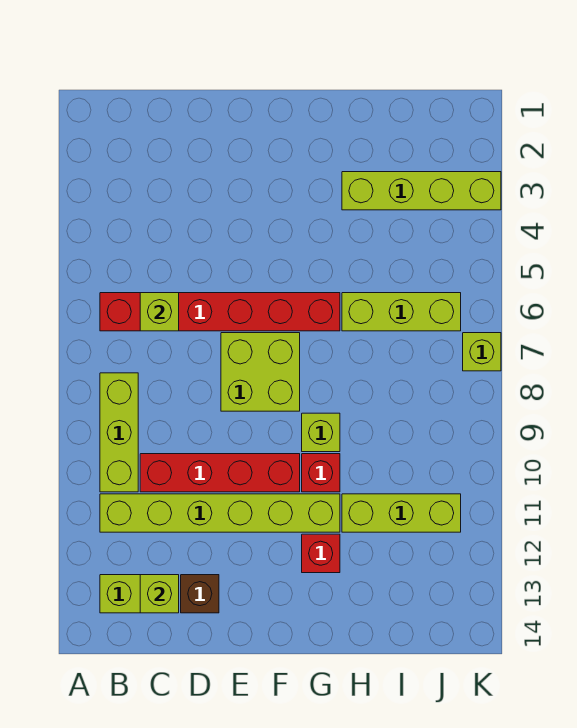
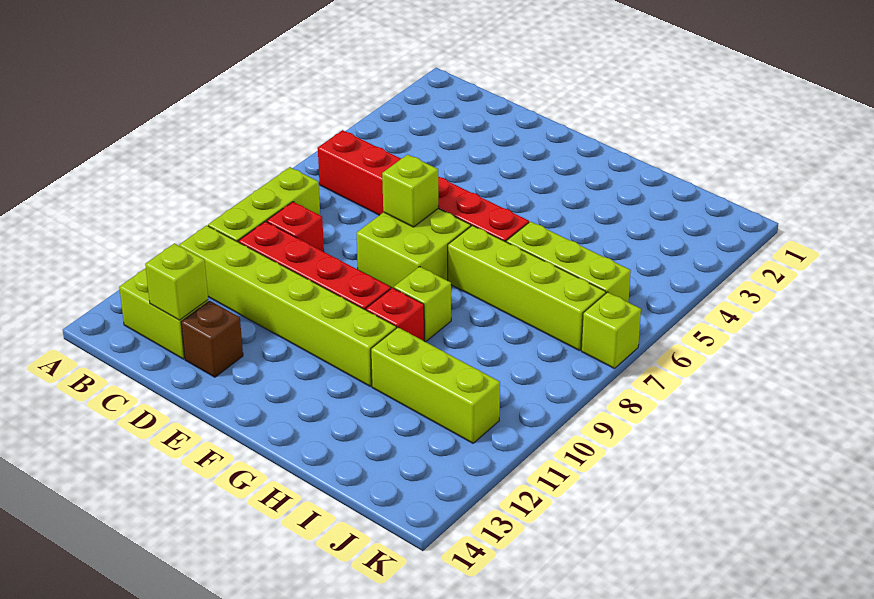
lime brick C6 level 2 -> lime brick E7 level 2
red brick G12 level 1 -> red brick C9 level 1
lime brick H3:K3 level 1 -> lime brick G7:J7 level 1

